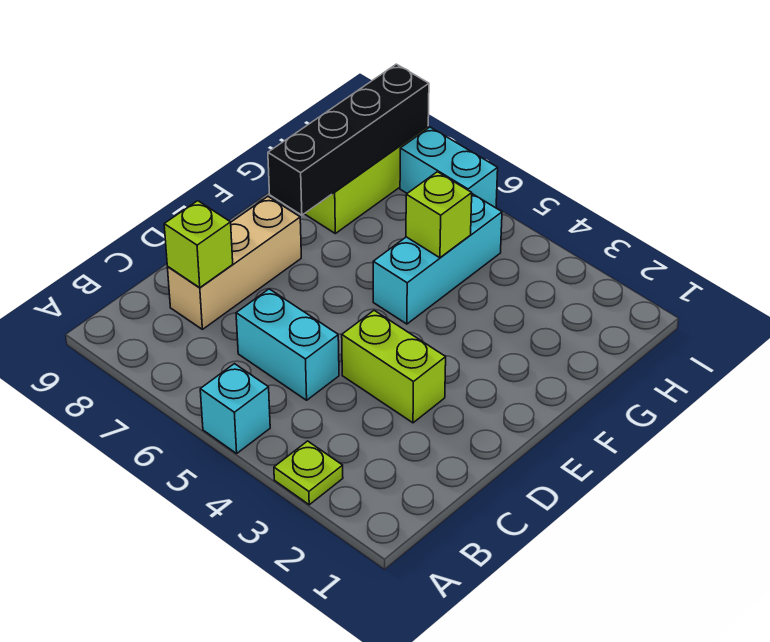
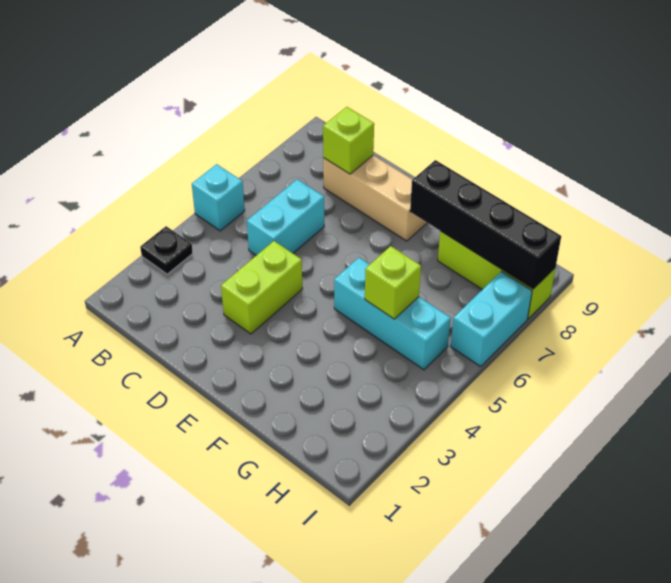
lime plate A3 level 1 -> black plate A3 level 1

